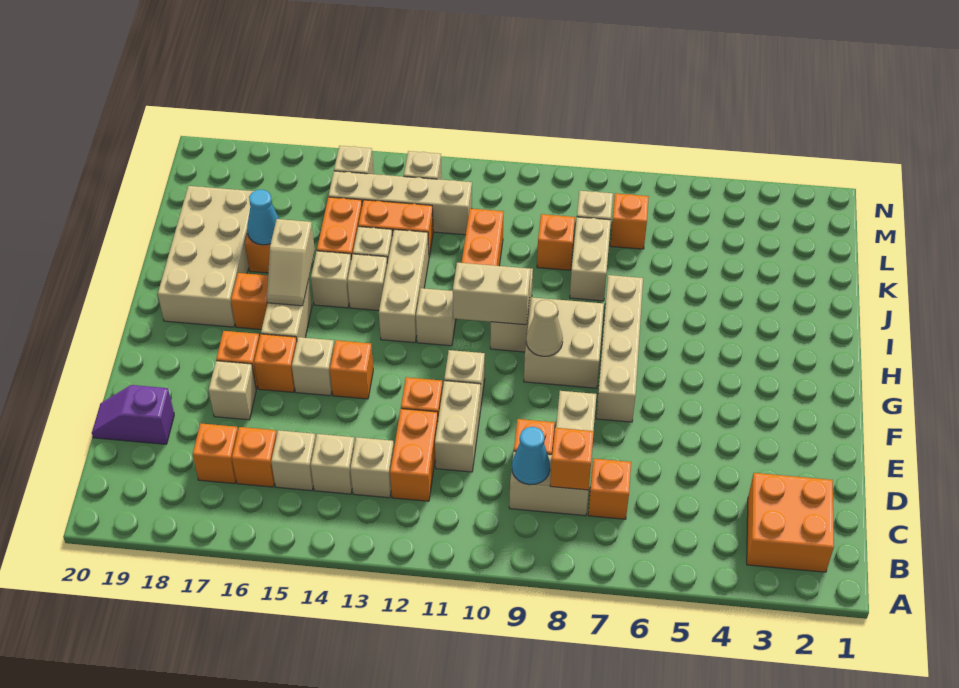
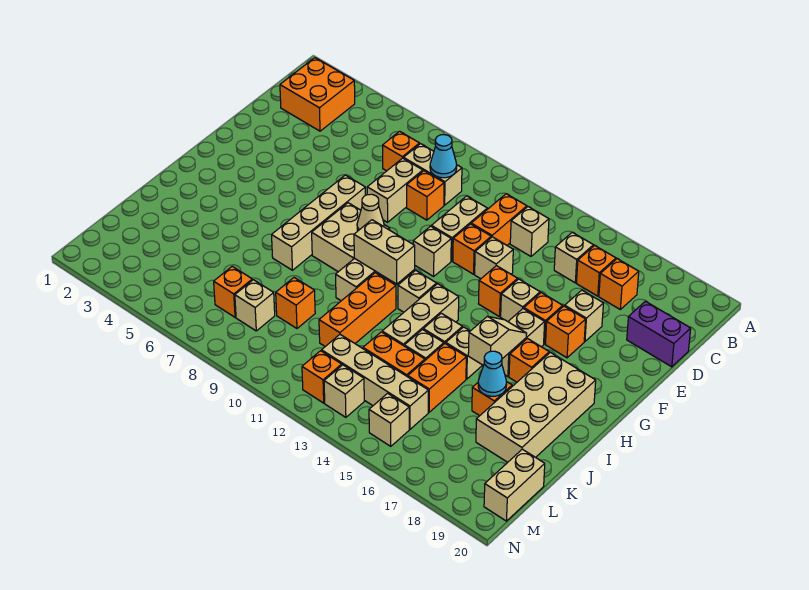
orange brick C8 level 2 -> orange brick M12 level 1
tan brick C14 level 1 -> tan brick E13 level 1
purple slope D19:D20 level 1 top 19 -> purple brick D19:D20 level 1
tan brick J8:K8 level 1 -> tan brick L20:M20 level 1

